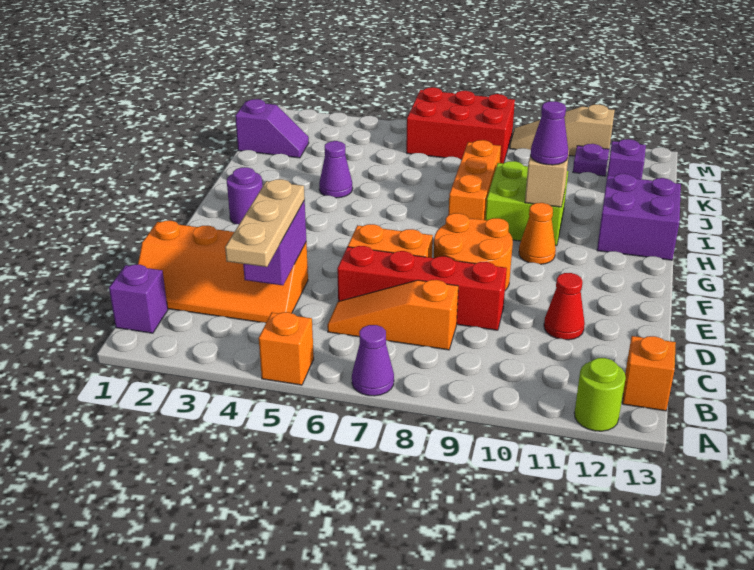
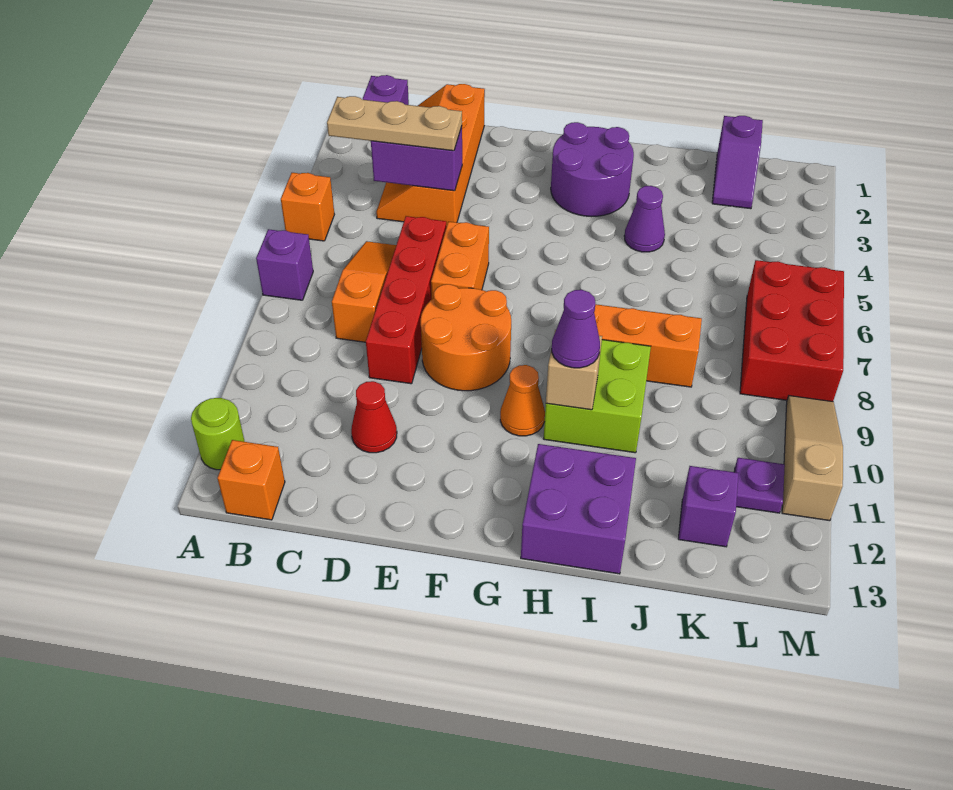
purple cone A7 level 1 -> purple brick A7 level 1
purple round brick G2 level 1 -> purple round brick G2:H3 level 1

